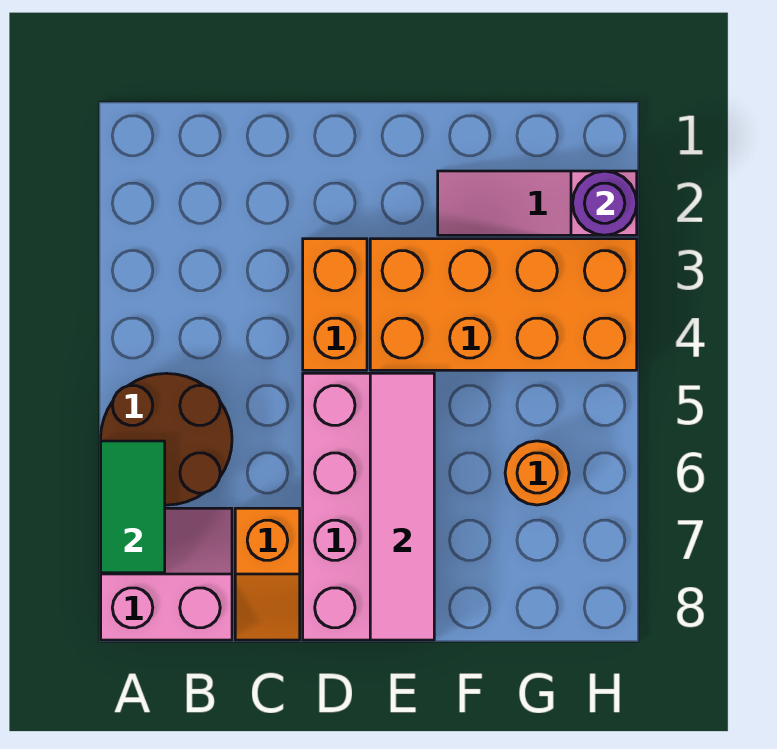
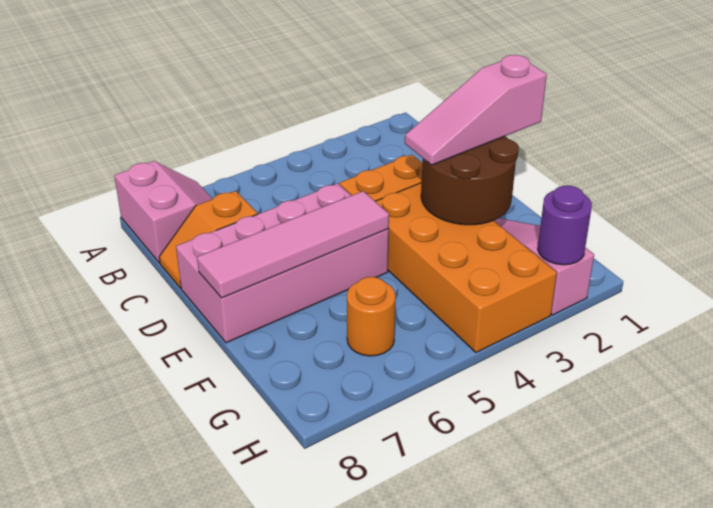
brown round brick A5:B6 level 1 -> brown round brick E2:F3 level 2
green tile A6:A7 level 2 -> none
none -> pink slope E1:E3 level 3 top 1

